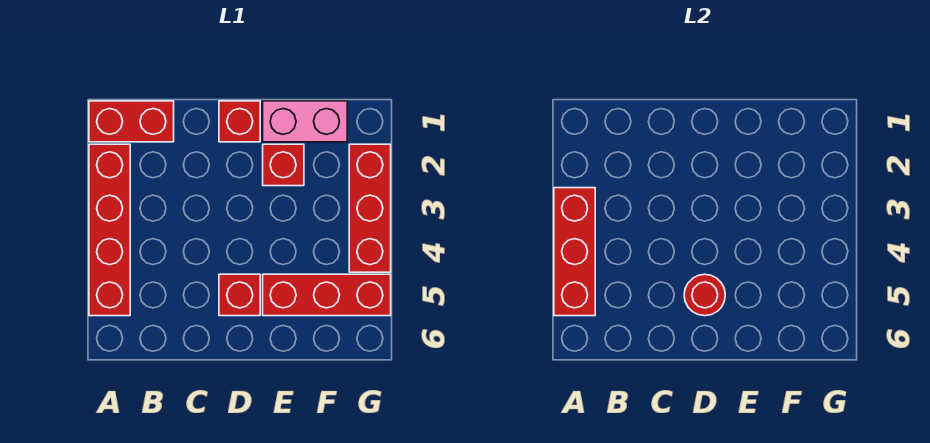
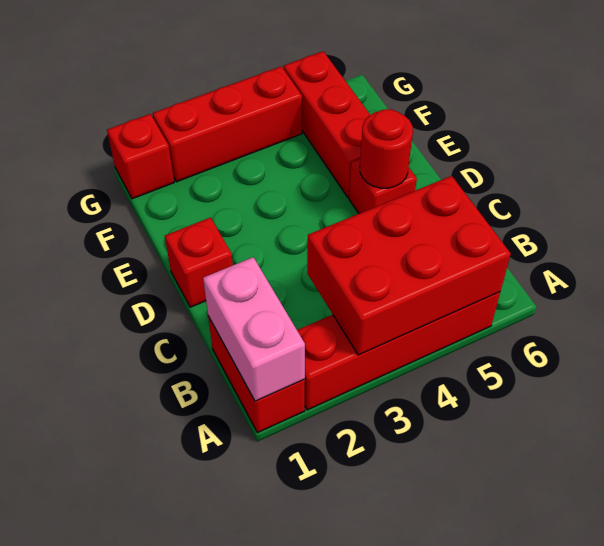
red brick A3:A5 level 2 -> red brick A3:B5 level 2
pink brick E1:F1 level 1 -> pink brick A1:B1 level 2
red brick E2 level 1 -> red brick G1 level 1

